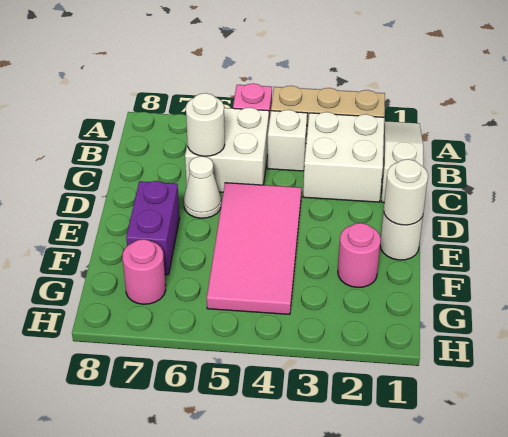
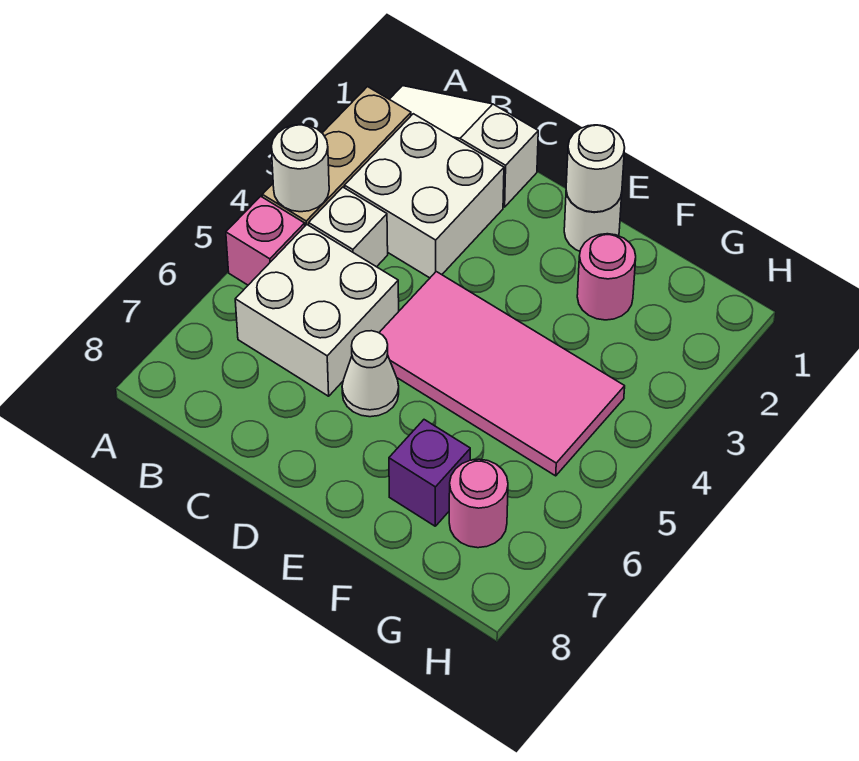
white round brick C6 level 2 -> white round brick A4 level 2
purple brick E7:F7 level 1 -> purple brick F7 level 1

